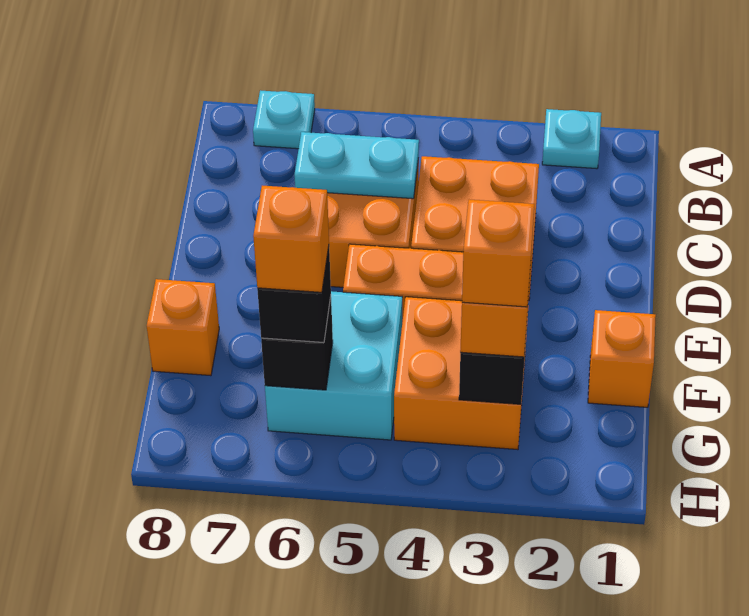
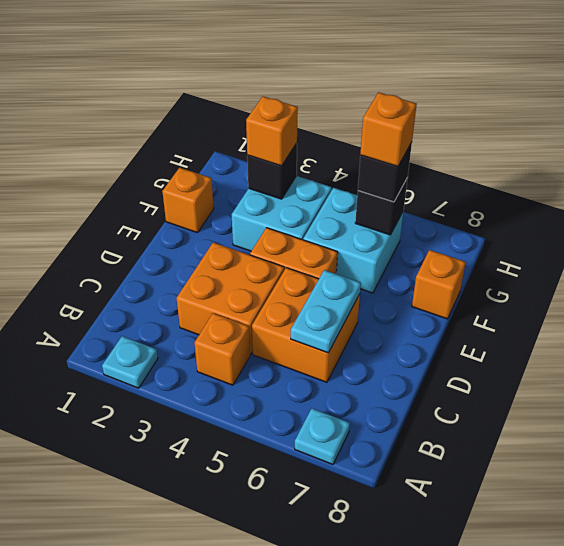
cyan plate C5:C6 level 2 -> cyan plate C6:D6 level 2
orange brick F3:G4 level 1 -> cyan brick F3:G4 level 1
orange brick G3 level 4 -> orange brick B4 level 1

